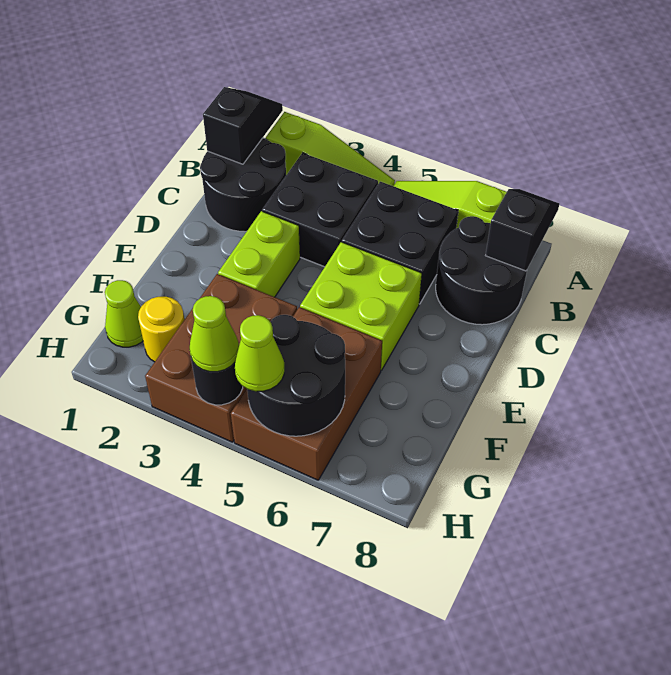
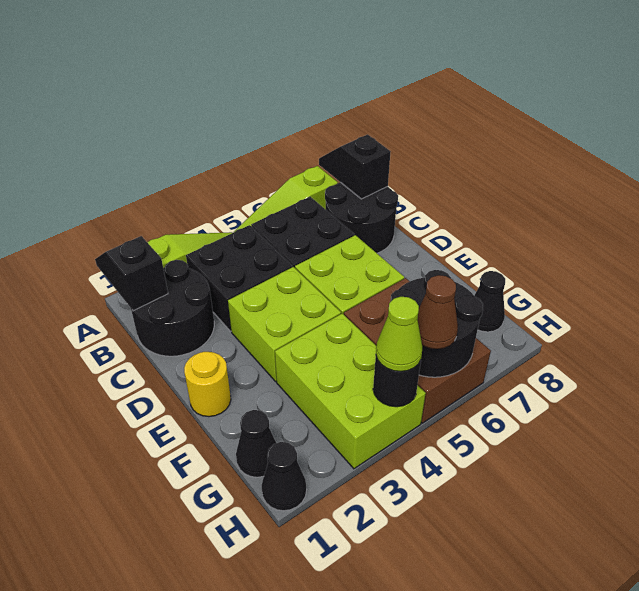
lime brick D3:E3 level 1 -> lime brick D3:E4 level 1
brown brick F3:H4 level 1 -> lime brick F3:H4 level 1
lime cone G1 level 1 -> black cone G1 level 1
yellow round brick G2 level 1 -> yellow round brick E1 level 1
none -> black cone G8 level 1
none -> black cone H1 level 1
lime cone H5 level 3 -> brown cone H5 level 3

